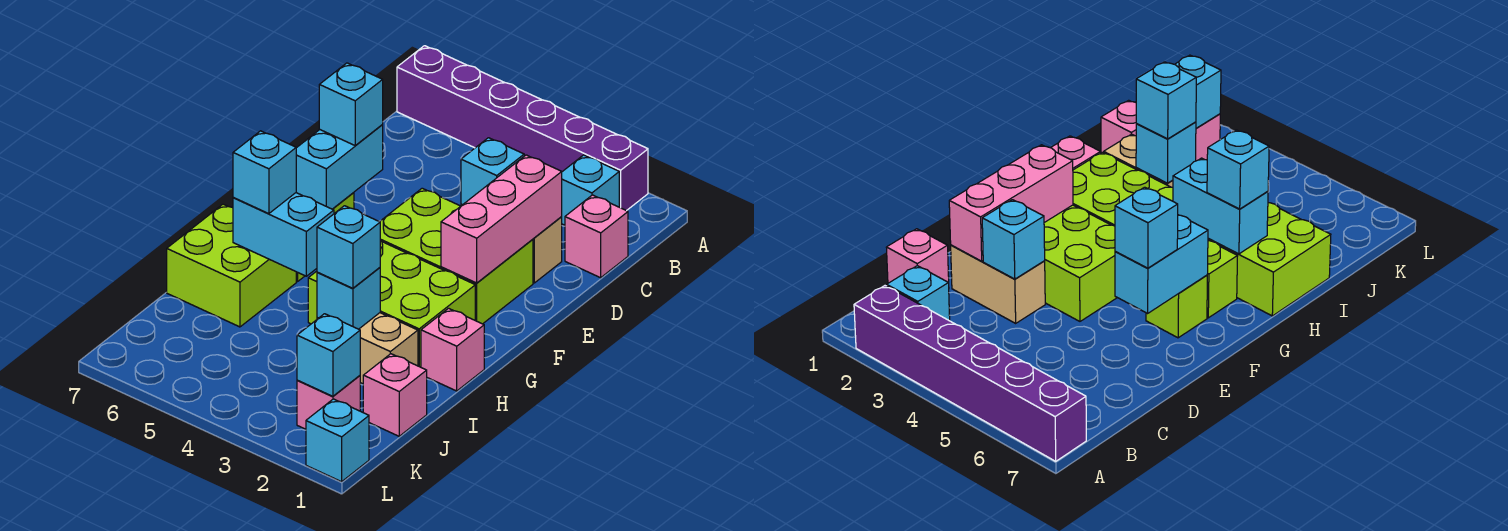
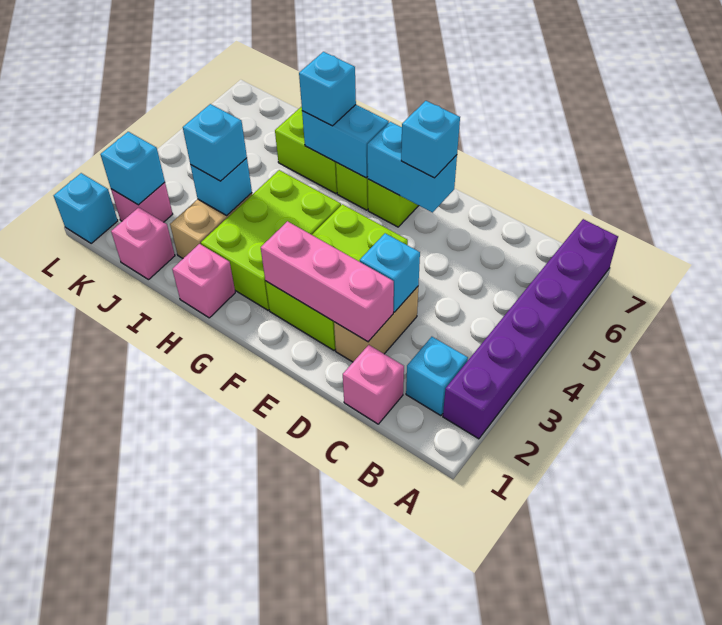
cyan brick H5:H6 level 2 -> cyan brick G6:H6 level 2

